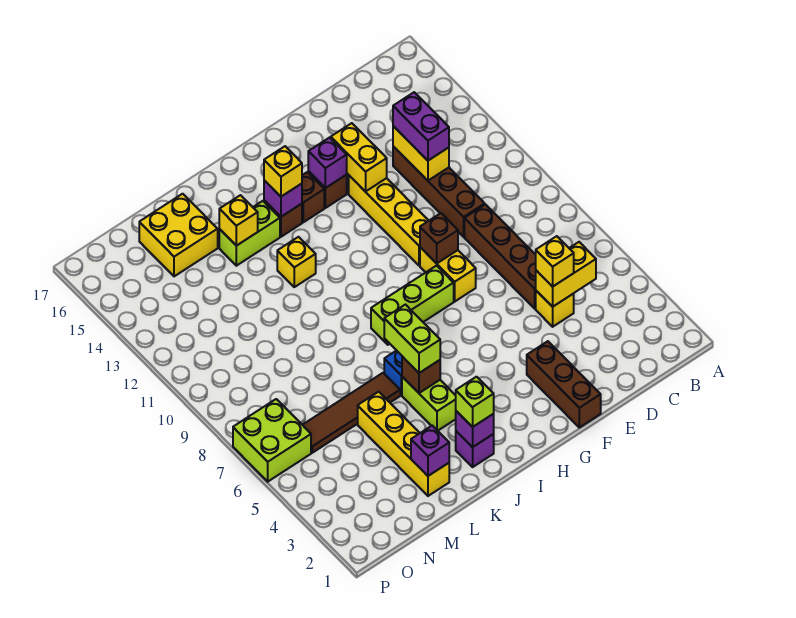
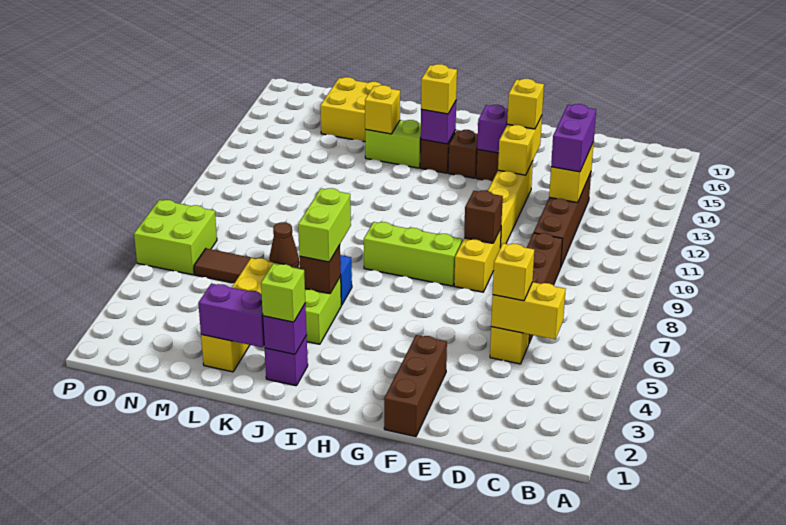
yellow brick J12 level 1 -> yellow brick F14 level 3
purple brick L2 level 2 -> purple brick K2:L2 level 2
none -> brown cone L7 level 1

